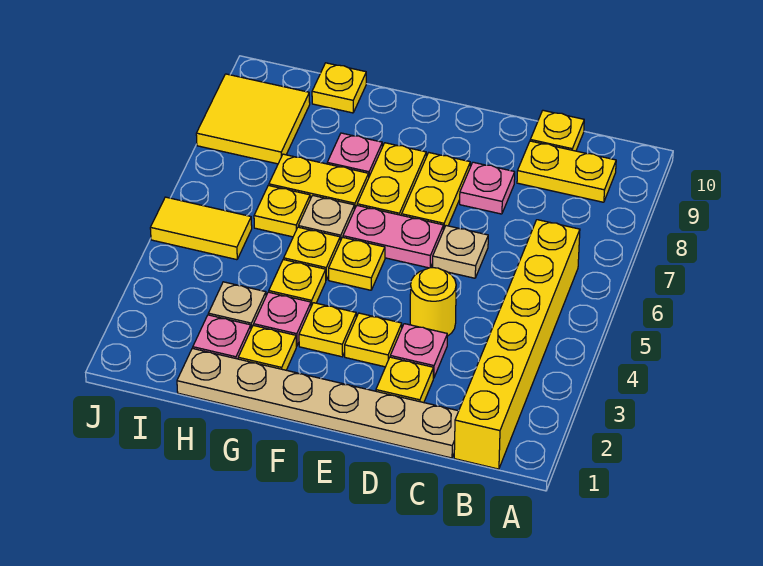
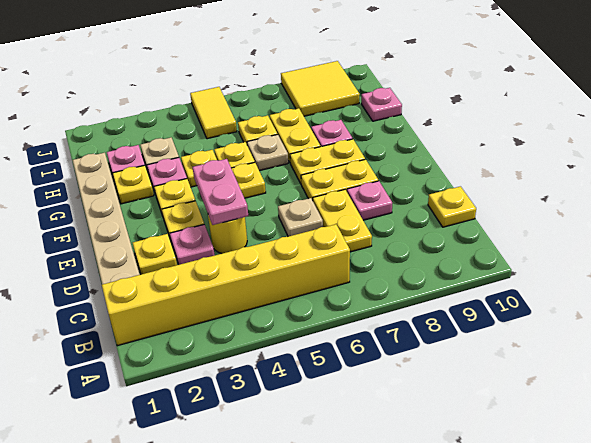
yellow plate B9:C9 level 1 -> yellow plate C7:D7 level 1
pink plate E6:F6 level 1 -> pink plate D4:E4 level 2
yellow plate H10 level 1 -> pink plate H10 level 1

